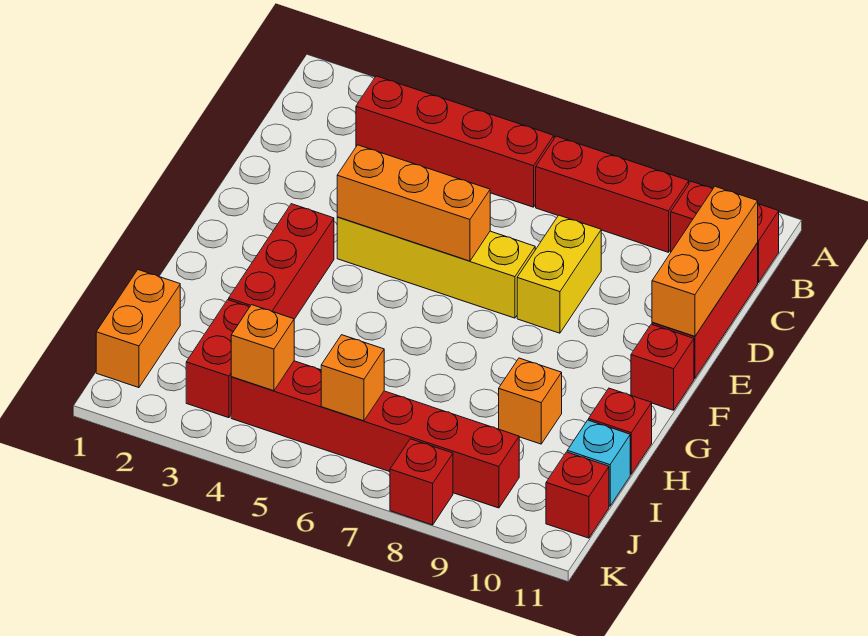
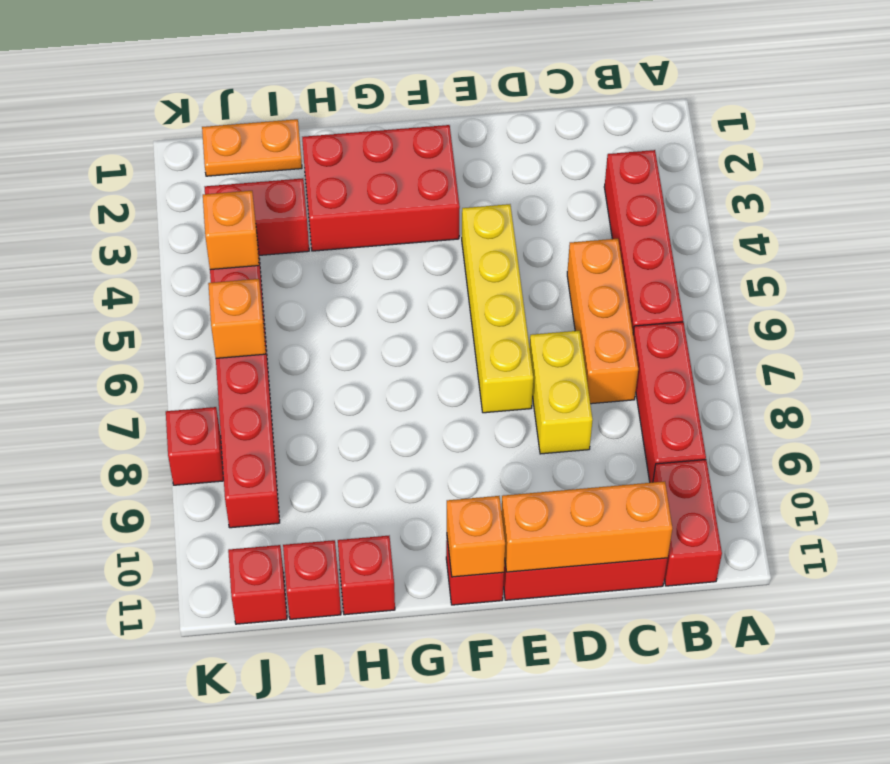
yellow brick D8:E8 level 1 -> yellow brick D7:D8 level 1
orange brick E4:E6 level 2 -> orange brick C5:C7 level 1
red brick F3:H3 level 1 -> red brick F2:H3 level 1
orange brick H9 level 1 -> orange brick F11 level 2
orange brick I1:J1 level 1 -> orange plate I1:J1 level 1
cyan brick I11 level 1 -> red brick I11 level 1

